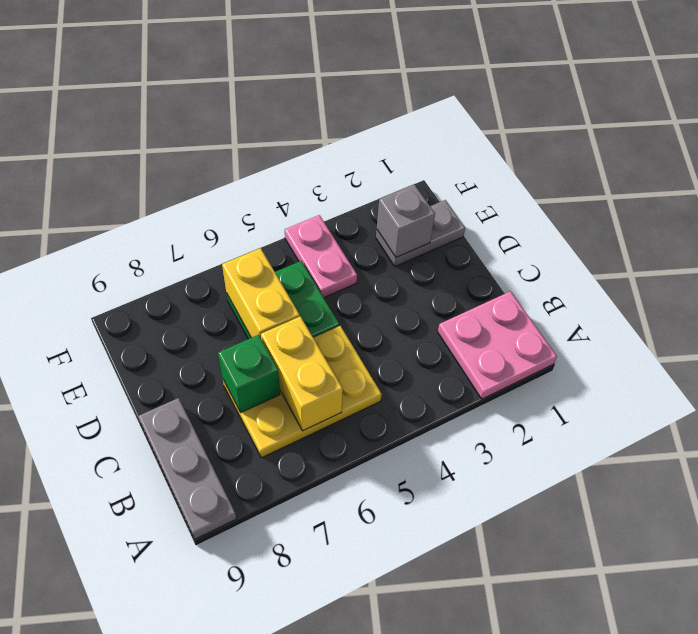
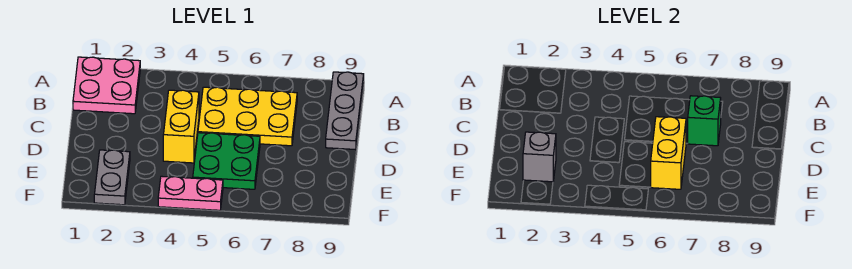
yellow brick B6:C6 level 2 -> yellow brick C4:D4 level 1
grey plate E1:E2 level 1 -> grey plate E2:F2 level 1
pink plate E4:F4 level 1 -> pink plate F4:F5 level 1

